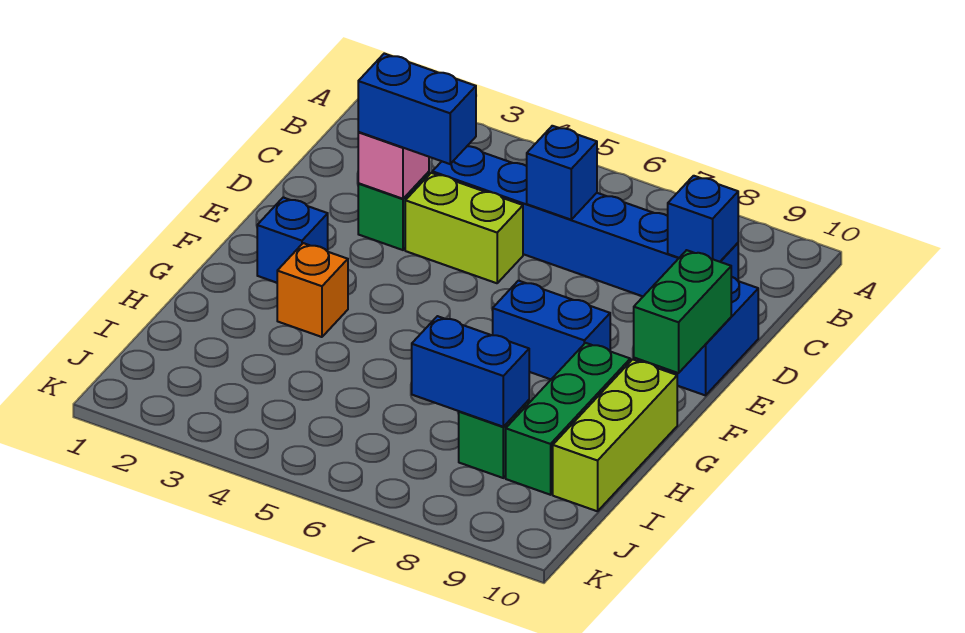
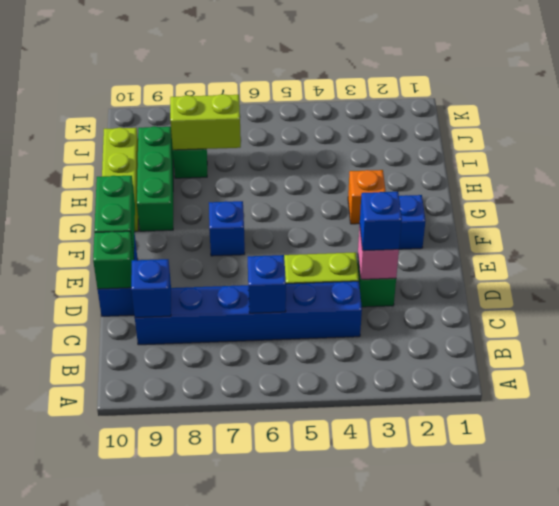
blue brick D3:D4 level 3 -> blue brick D3 level 3
none -> green brick D10 level 2
blue brick F7:F8 level 1 -> blue brick F7 level 1
blue brick I7:I8 level 2 -> lime brick I7:I8 level 2

